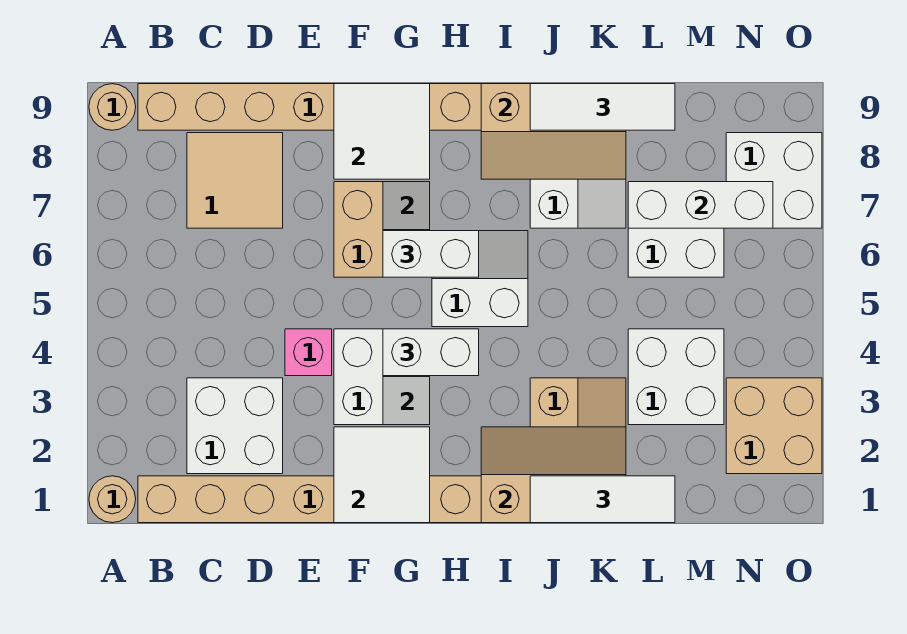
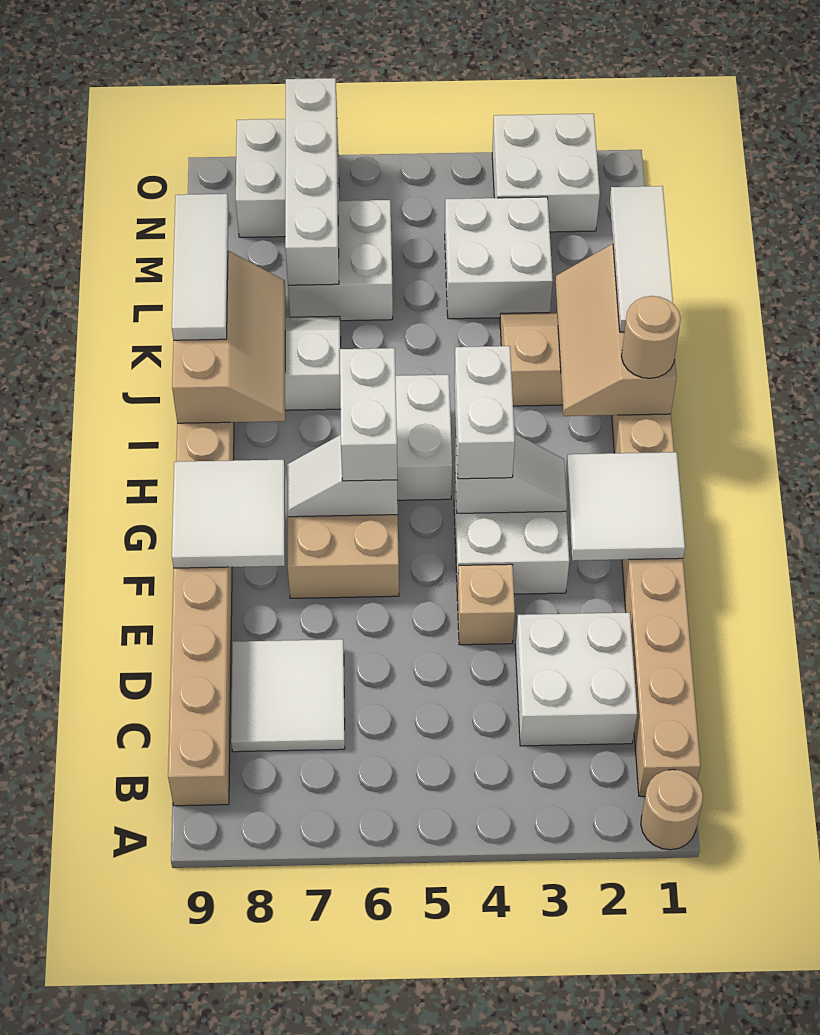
tan round brick A9 level 1 -> tan round brick I1 level 3
tan tile C7:D8 level 1 -> white tile C7:D8 level 1
pink brick E4 level 1 -> tan brick E4 level 1
white brick L7:N7 level 2 -> white brick L7:O7 level 2
tan brick N2:O3 level 1 -> white brick N2:O3 level 1

